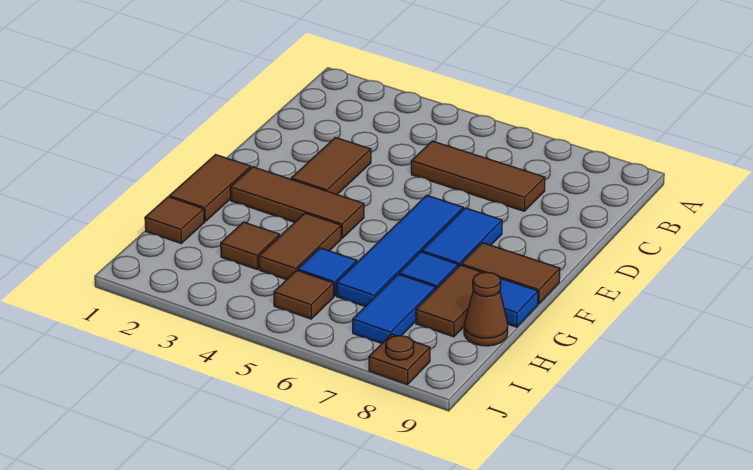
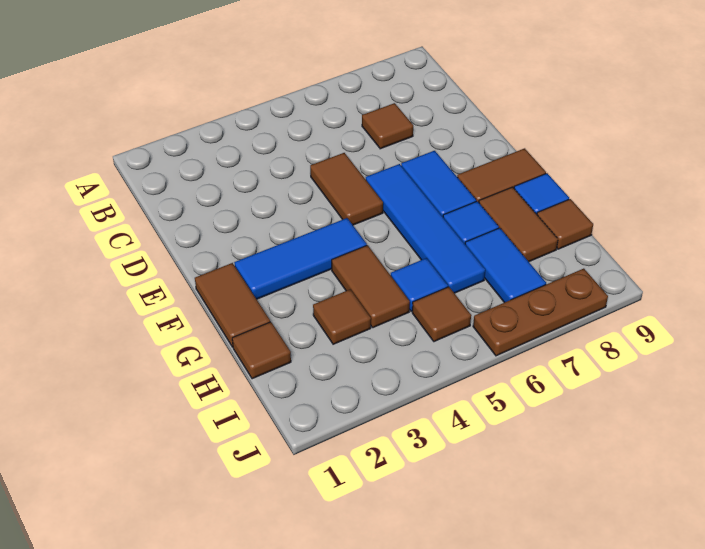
brown tile C5:C7 level 1 -> brown tile C7 level 1
brown tile D3:E3 level 1 -> brown tile D5:E5 level 1
brown tile F2:F4 level 1 -> blue tile F2:F4 level 1
brown cone H9 level 1 -> brown tile H9 level 1
brown plate J8 level 1 -> brown plate J6:J8 level 1

